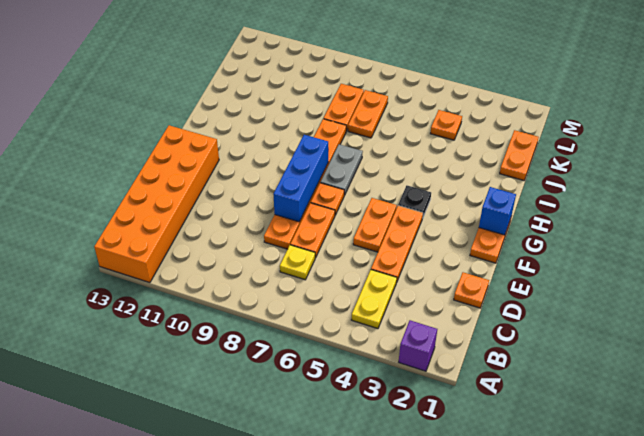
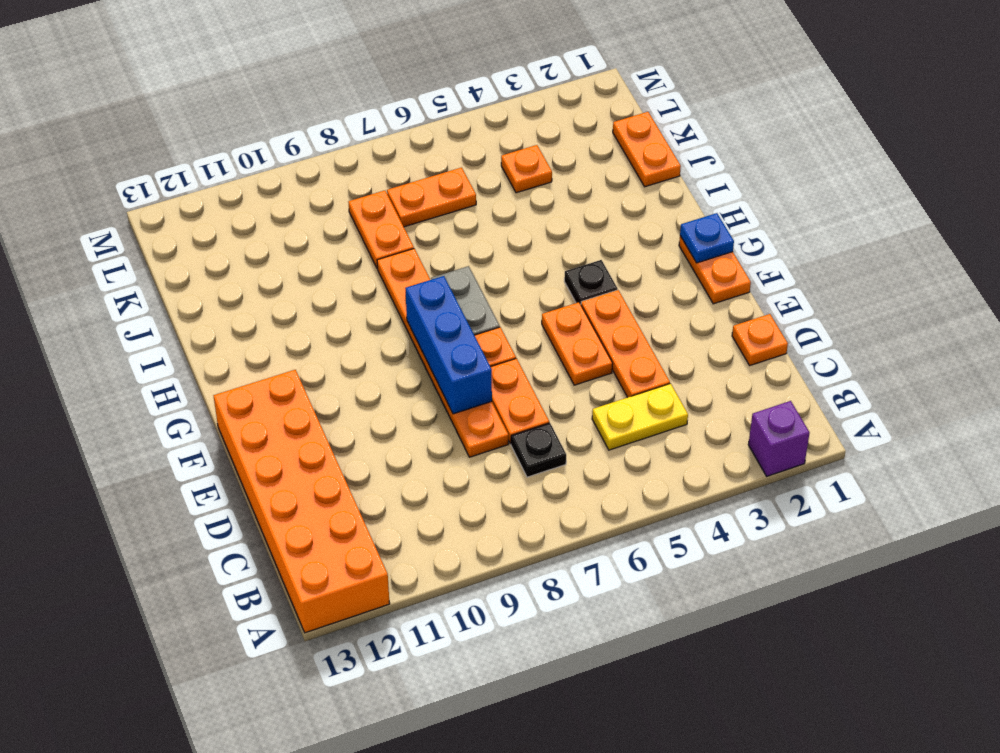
yellow plate B4:C4 level 1 -> yellow plate C4:C5 level 1
yellow plate C7 level 1 -> black plate C7 level 1
blue brick G1 level 2 -> blue plate G1 level 2
orange plate J7:K7 level 1 -> orange plate K6:K7 level 1

